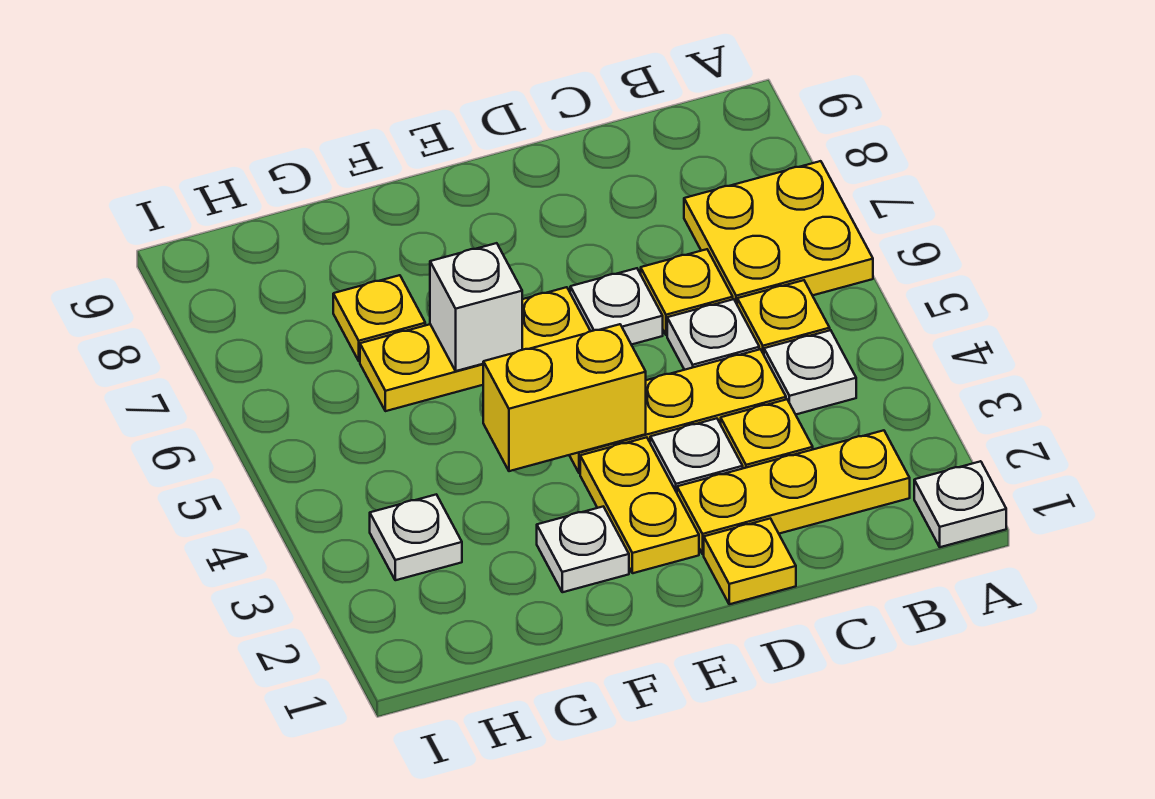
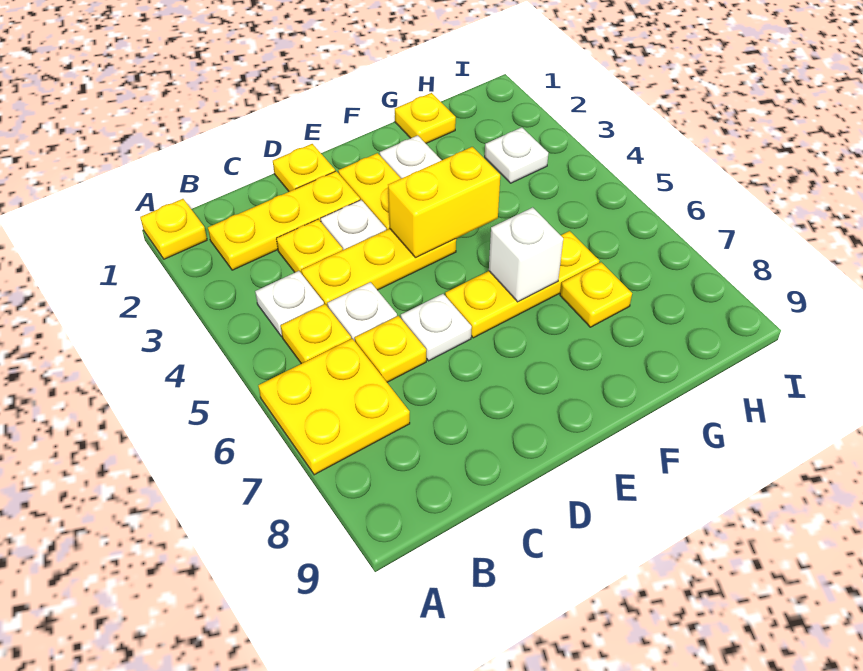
white plate A1 level 1 -> yellow plate A1 level 1
none -> yellow plate G1 level 1

